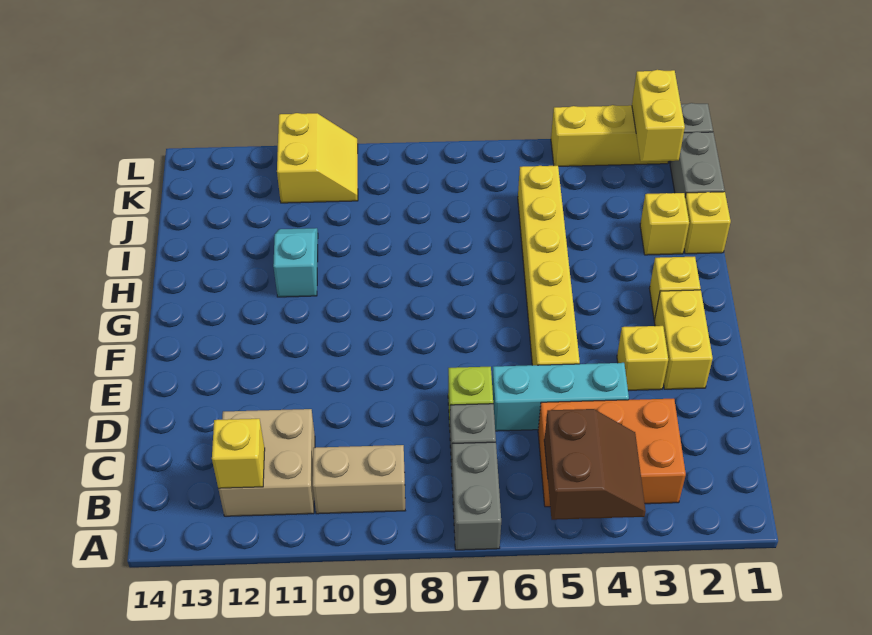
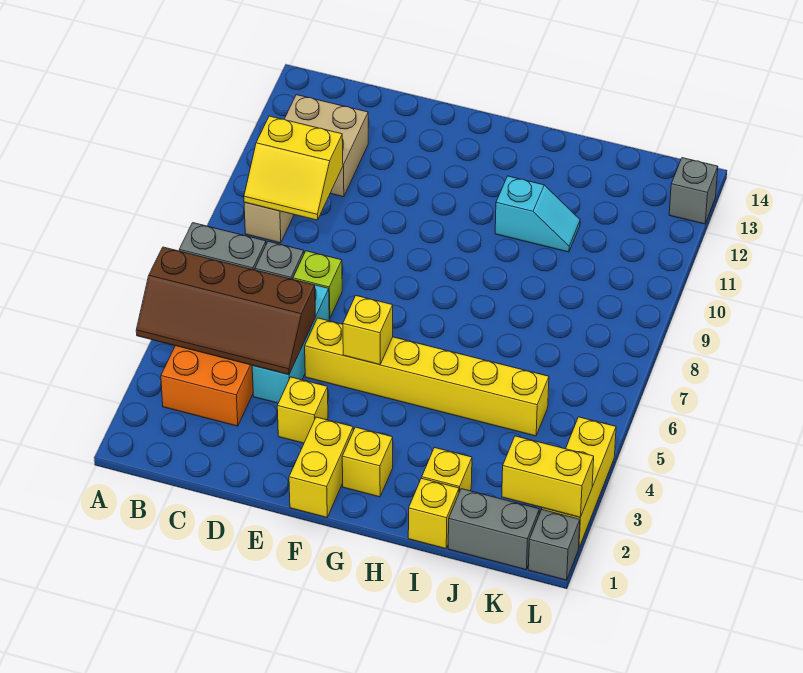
brown slope A4:B5 level 2 top 5 -> brown slope A4:D5 level 2 top 5
yellow brick B12 level 2 -> yellow brick F5 level 2
yellow brick E2:F2 level 1 -> yellow brick F1:F2 level 1
yellow slope K10:L11 level 1 top 11 -> yellow slope B9:C10 level 2 top 10
none -> grey brick L13 level 1

